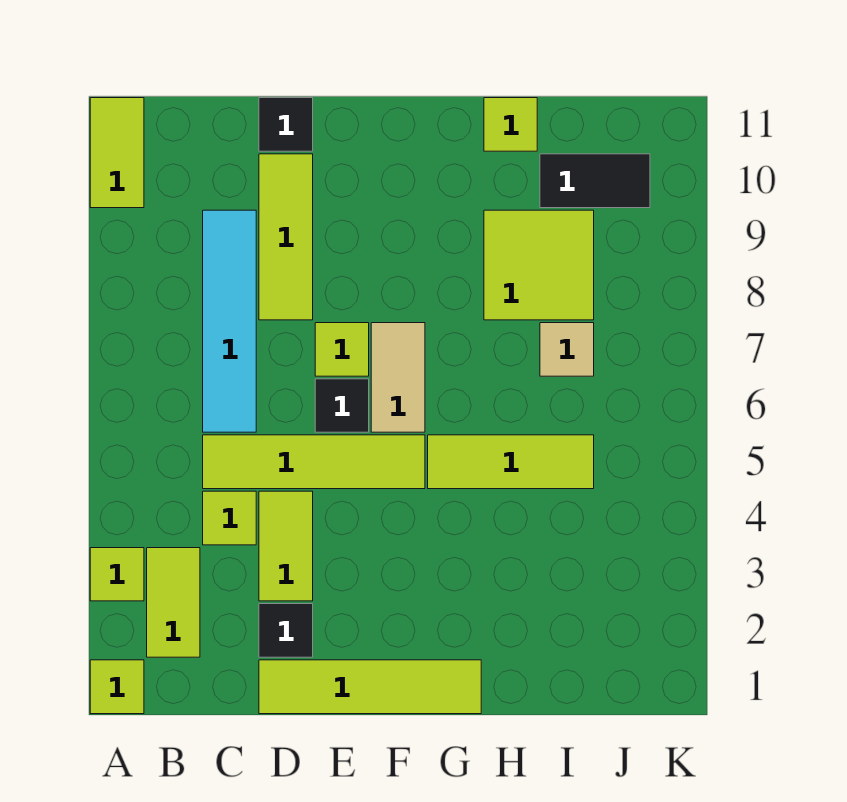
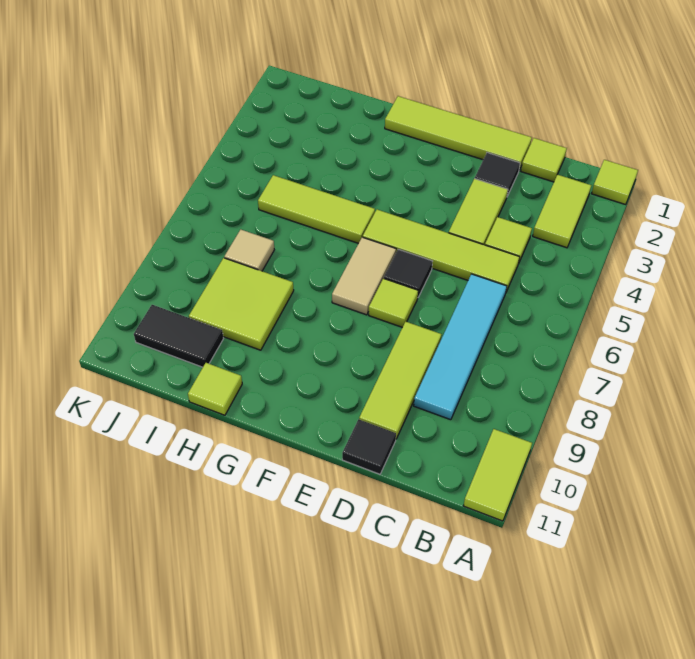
lime tile A3 level 1 -> lime tile C1 level 1

